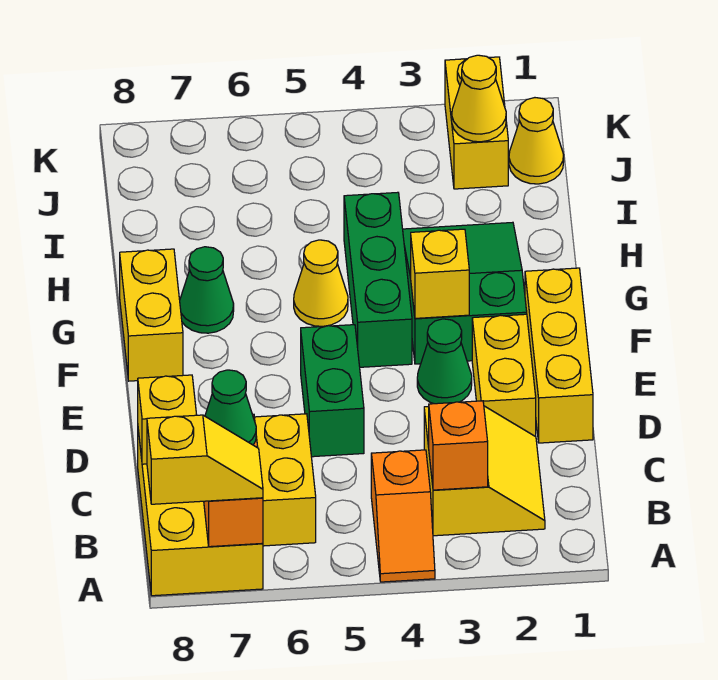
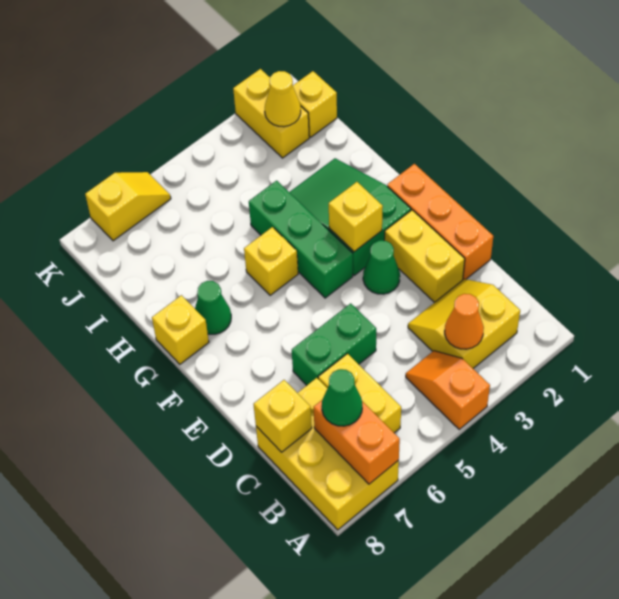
orange slope A4:B4 level 1 top B -> orange slope A4:B4 level 1 top A
yellow slope A7:A8 level 3 top 8 -> yellow slope K6:K7 level 1 top 7
yellow slope B2:C3 level 1 top 3 -> yellow slope B2:C3 level 1 top B
orange brick B3 level 2 -> orange cone B3 level 2
yellow brick D1:F1 level 1 -> orange brick D1:F1 level 1
green brick D5:E5 level 1 -> green brick D5:D6 level 1
yellow brick F8:G8 level 1 -> yellow brick G8 level 1
yellow cone G5 level 1 -> yellow brick G5 level 1
yellow cone J1 level 1 -> yellow brick J1 level 1

